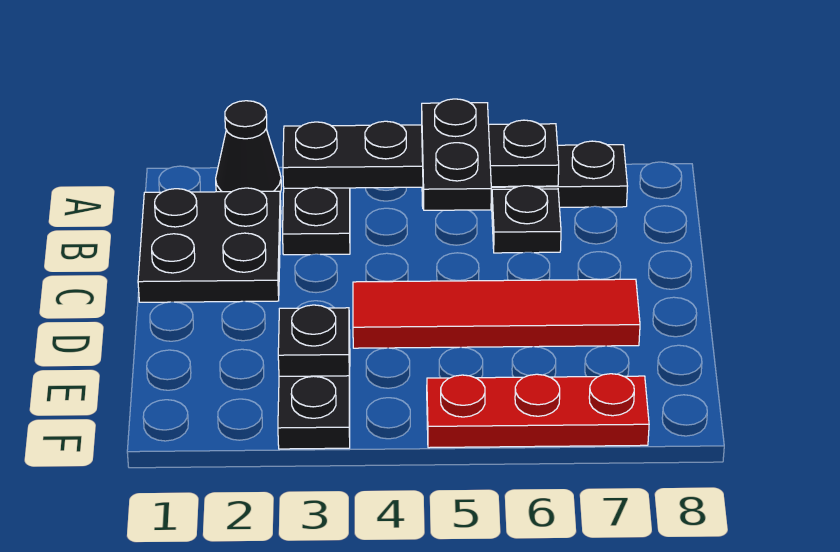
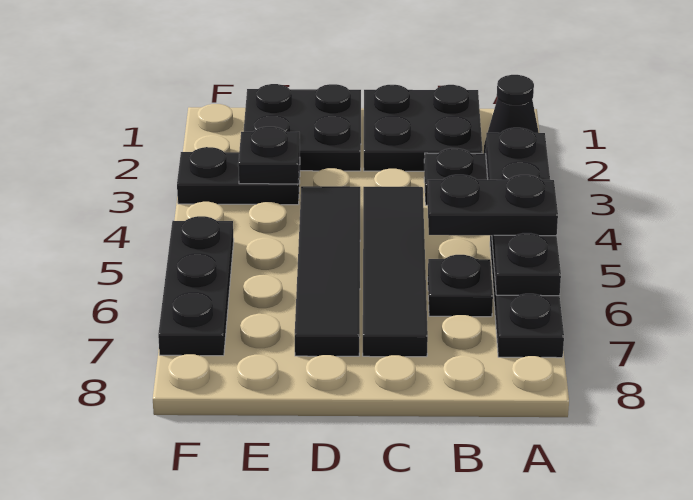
none -> black tile C4:C7 level 1
none -> black plate D1:E2 level 1
red tile D4:D7 level 1 -> black tile D4:D7 level 1
red plate F5:F7 level 1 -> black plate F5:F7 level 1

